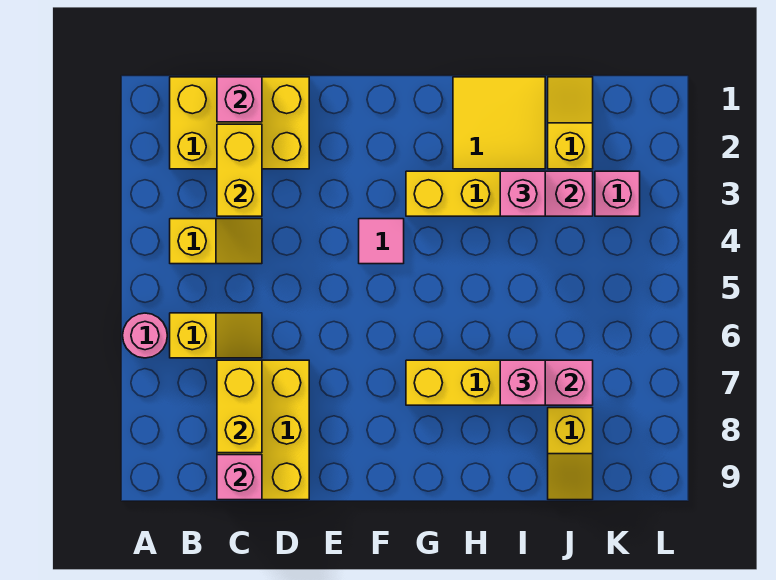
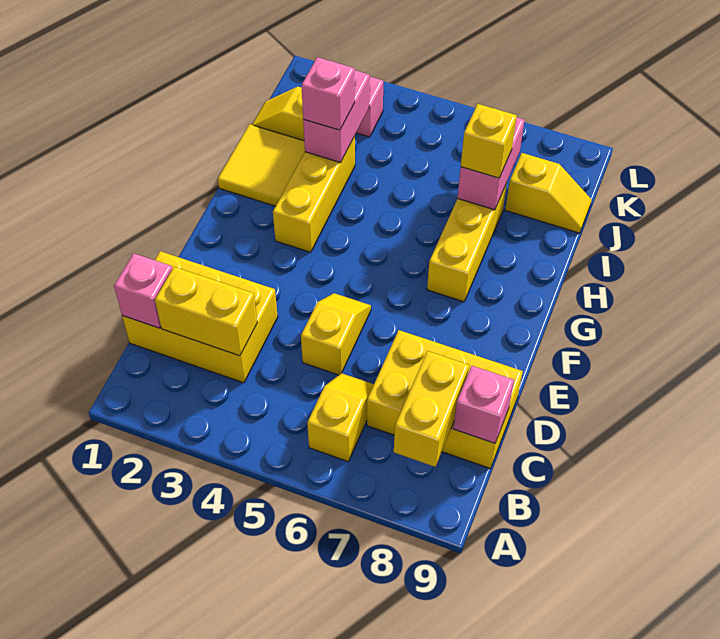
pink round brick A6 level 1 -> none
yellow brick B1:D2 level 1 -> yellow brick C1:D3 level 1
yellow slope B4:C4 level 1 top B -> yellow slope D5:E5 level 1 top D
yellow brick C7:C8 level 2 -> yellow brick B8:C8 level 2
pink tile F4 level 1 -> none
pink brick I7 level 3 -> yellow brick I7 level 3

